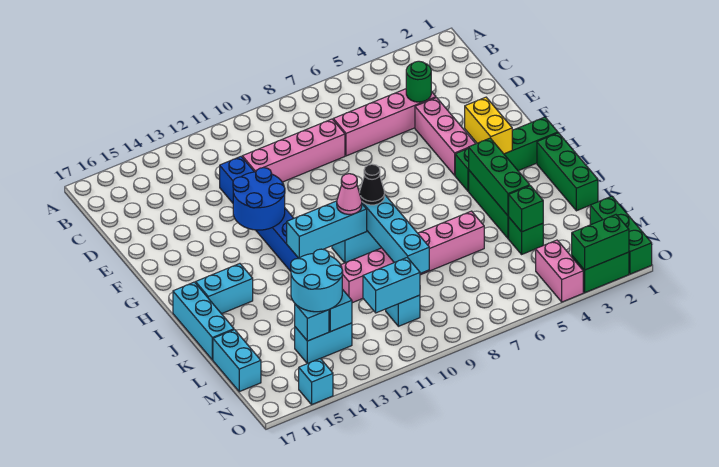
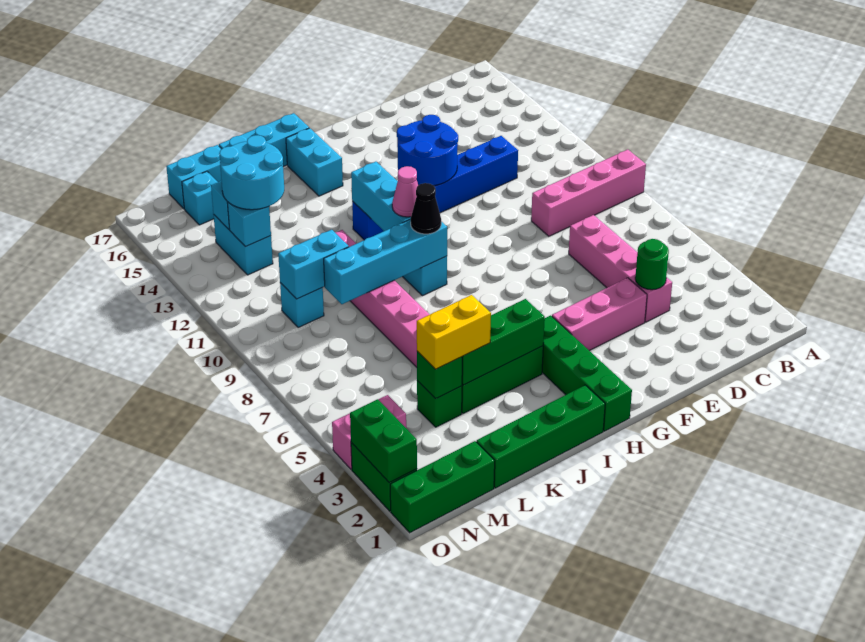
pink brick D8:D11 level 1 -> pink brick A9:D9 level 1
yellow brick G3:H3 level 2 -> yellow brick K4:L4 level 3
green brick I1:K1 level 1 -> green brick I1:L1 level 1
cyan brick M10:M11 level 2 -> cyan brick L10:M10 level 2
cyan brick O15 level 1 -> cyan brick M16 level 1

